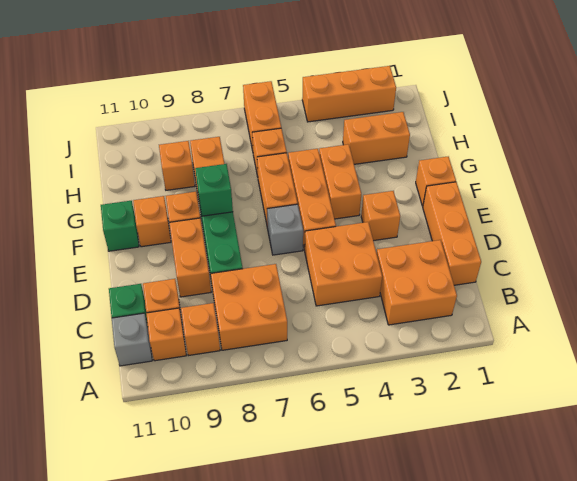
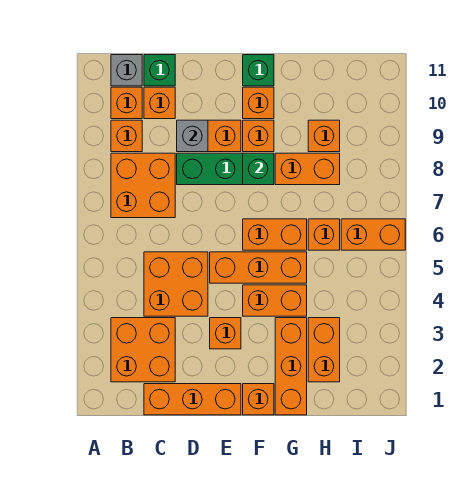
grey brick E6 level 1 -> grey brick D9 level 2
orange brick J2:J4 level 1 -> orange brick G1:G3 level 1

